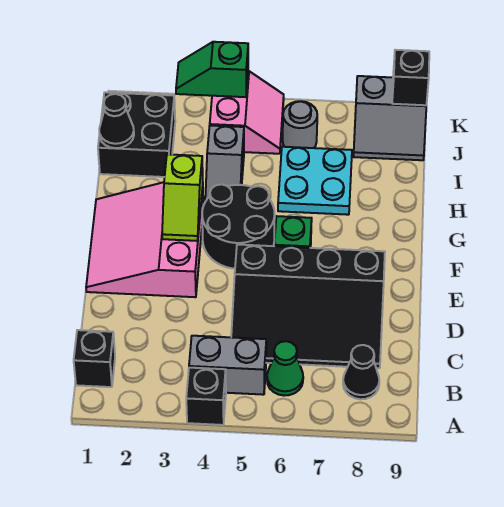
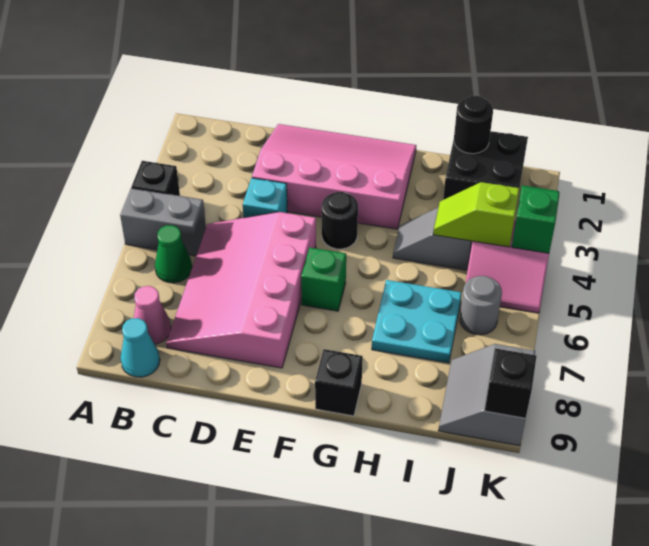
black brick B1 level 1 -> black brick G9 level 1
grey brick B4:B5 level 1 -> grey brick A5:B5 level 1
black cone B8 level 1 -> pink cone B8 level 1
none -> cyan cone B9 level 1
black slope C5:E8 level 1 top E -> pink slope C5:E8 level 1 top E
none -> cyan brick D4 level 1
pink slope E1:G3 level 1 top 3 -> pink slope D1:G3 level 1 top 3
lime slope F3:G3 level 2 top G -> lime slope I4:J4 level 2 top J
black round brick F4:G5 level 1 -> black round brick F4 level 1
black cone I1 level 2 -> black round brick I1 level 2

